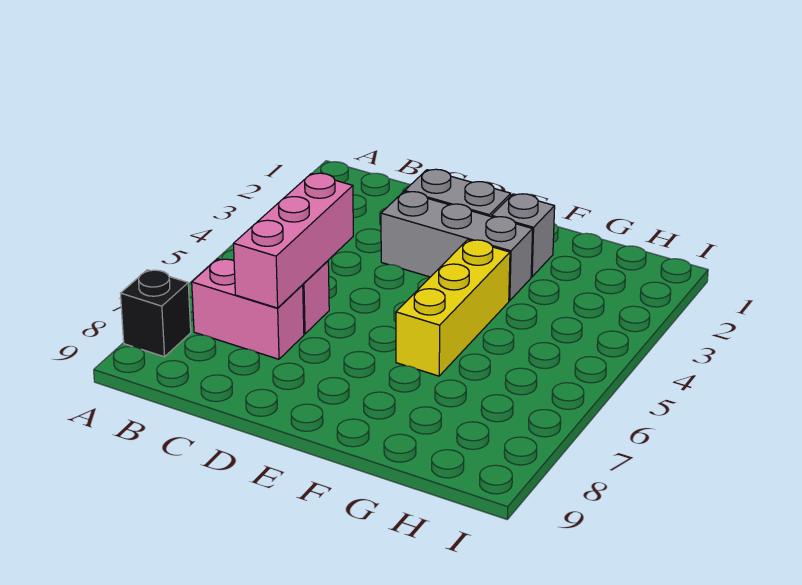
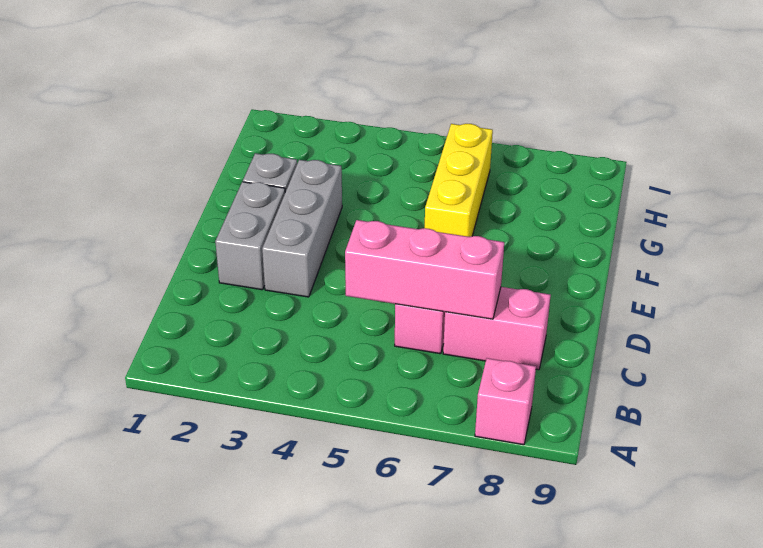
black brick A8 level 1 -> pink brick A8 level 1
pink brick B7:C7 level 1 -> pink brick C7:C8 level 1
yellow brick F4:F6 level 1 -> yellow brick F6:H6 level 1

